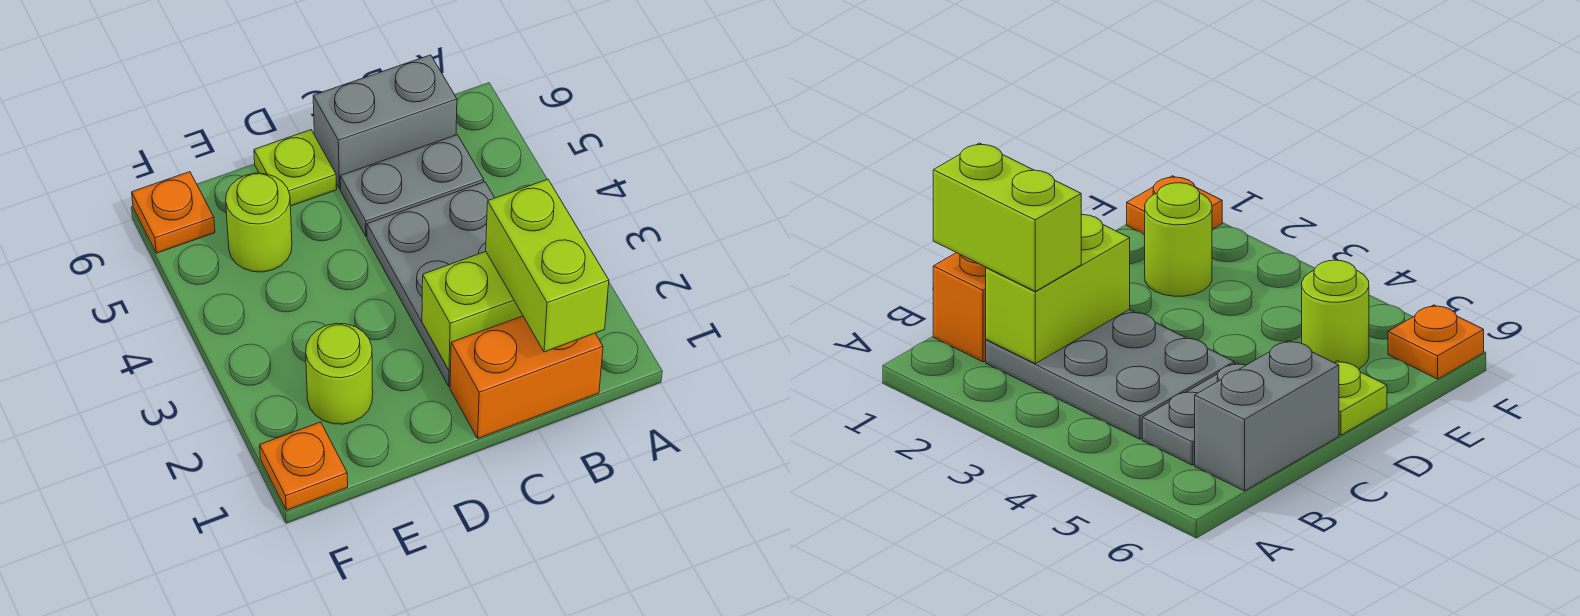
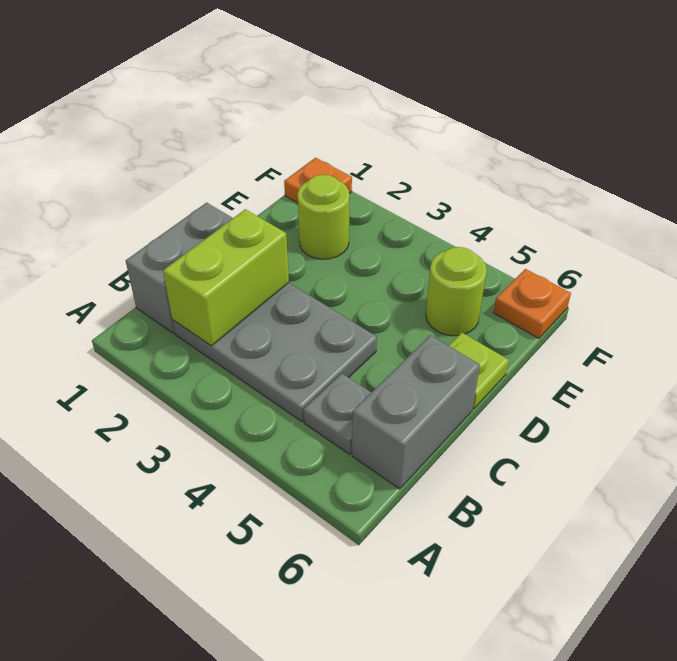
orange brick B1:C1 level 1 -> grey brick B1:C1 level 1
lime brick B1:B2 level 3 -> none
grey plate B5:C5 level 1 -> grey plate B5 level 1

